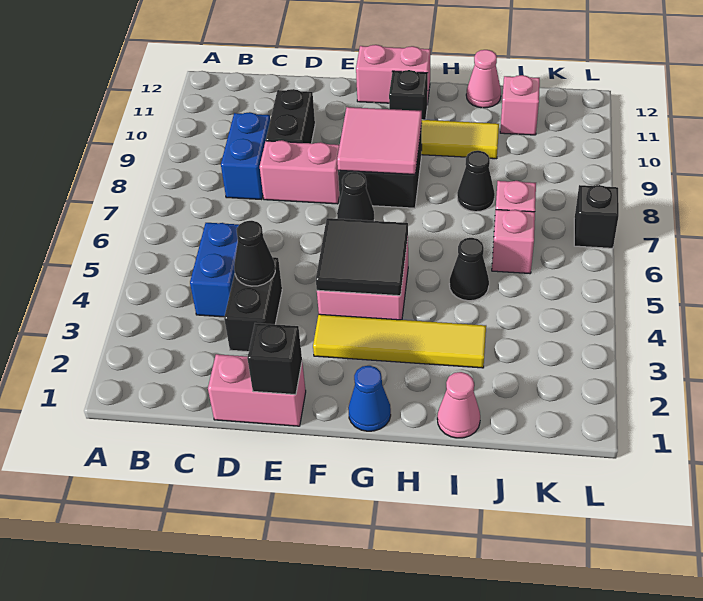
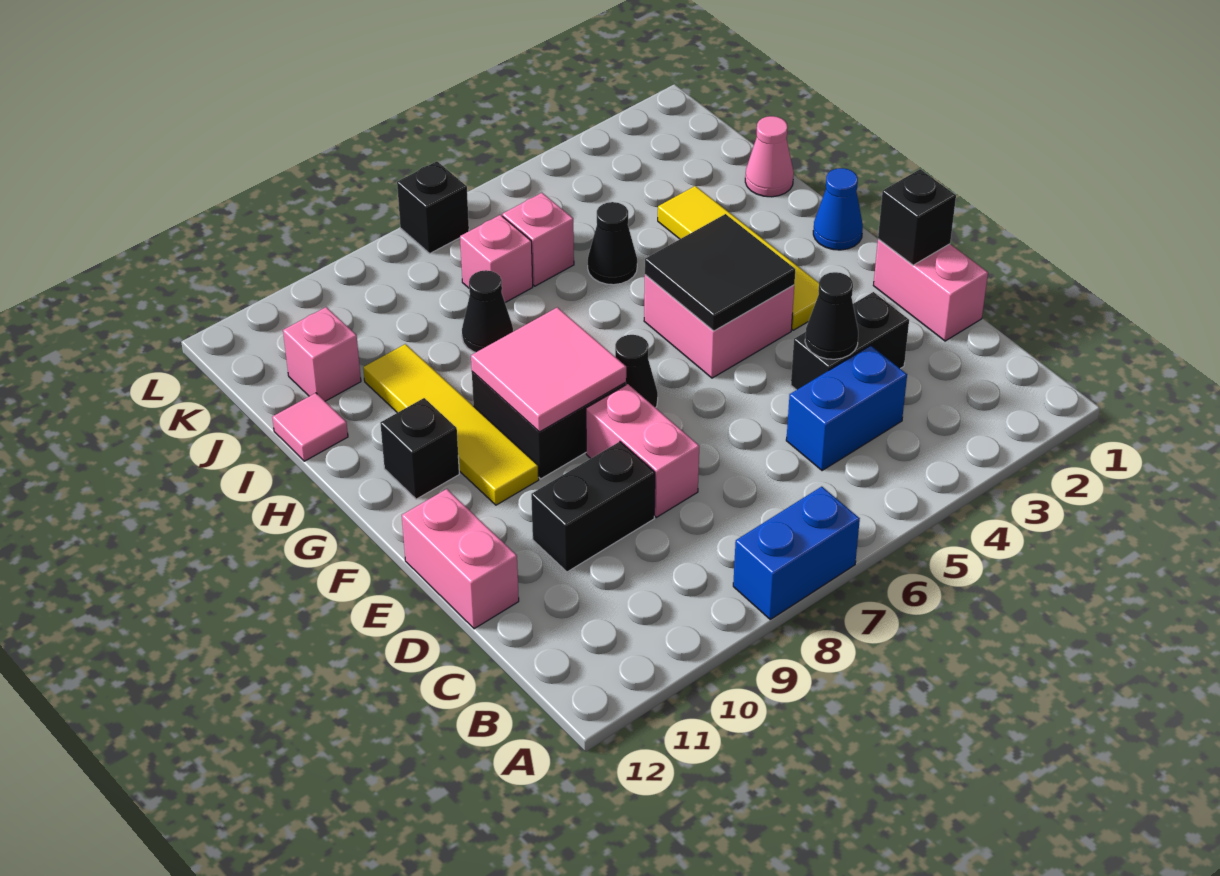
blue brick C8:C9 level 1 -> blue brick A7:A8 level 1
pink brick F12:G12 level 1 -> pink brick D12:E12 level 1
pink cone I12 level 1 -> pink tile I12 level 1

